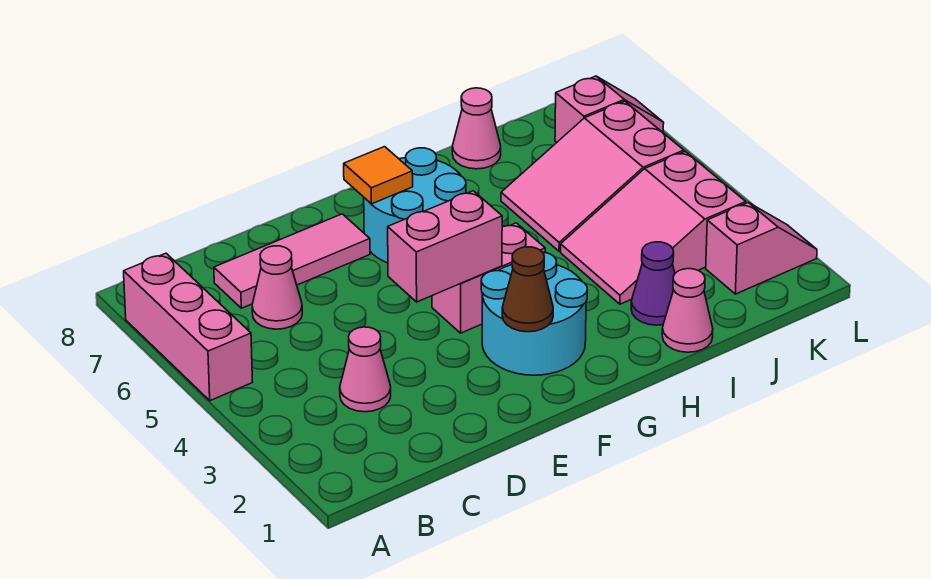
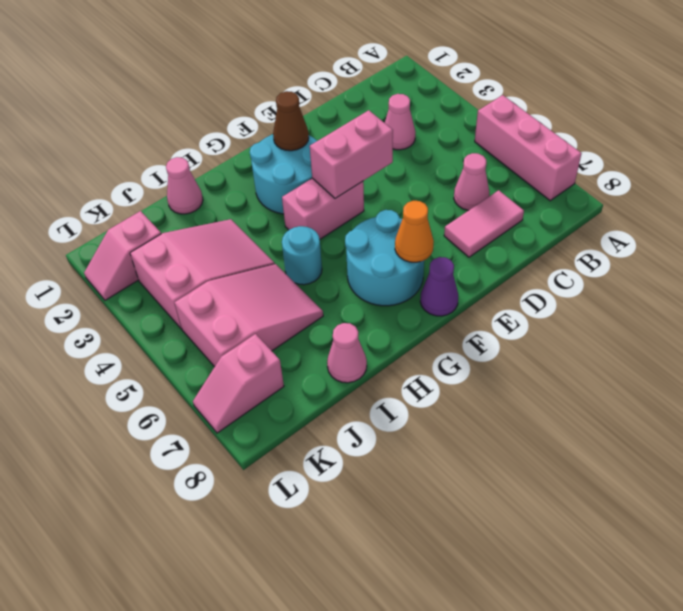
pink tile C7:E7 level 1 -> pink tile C7:D7 level 1
orange tile F7 level 2 -> orange cone F7 level 2
none -> cyan round brick H5 level 1
purple cone I2 level 1 -> purple cone F8 level 1

